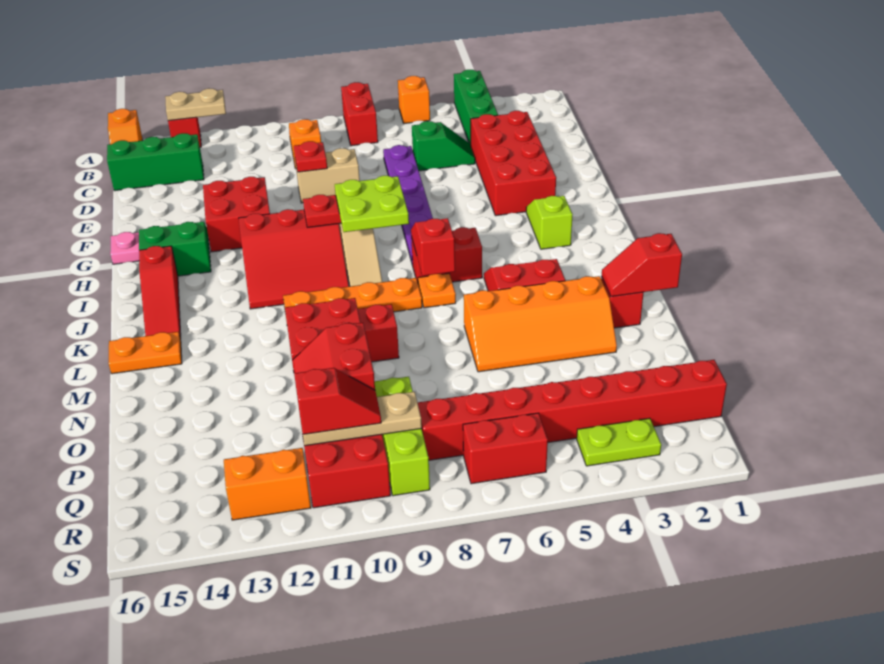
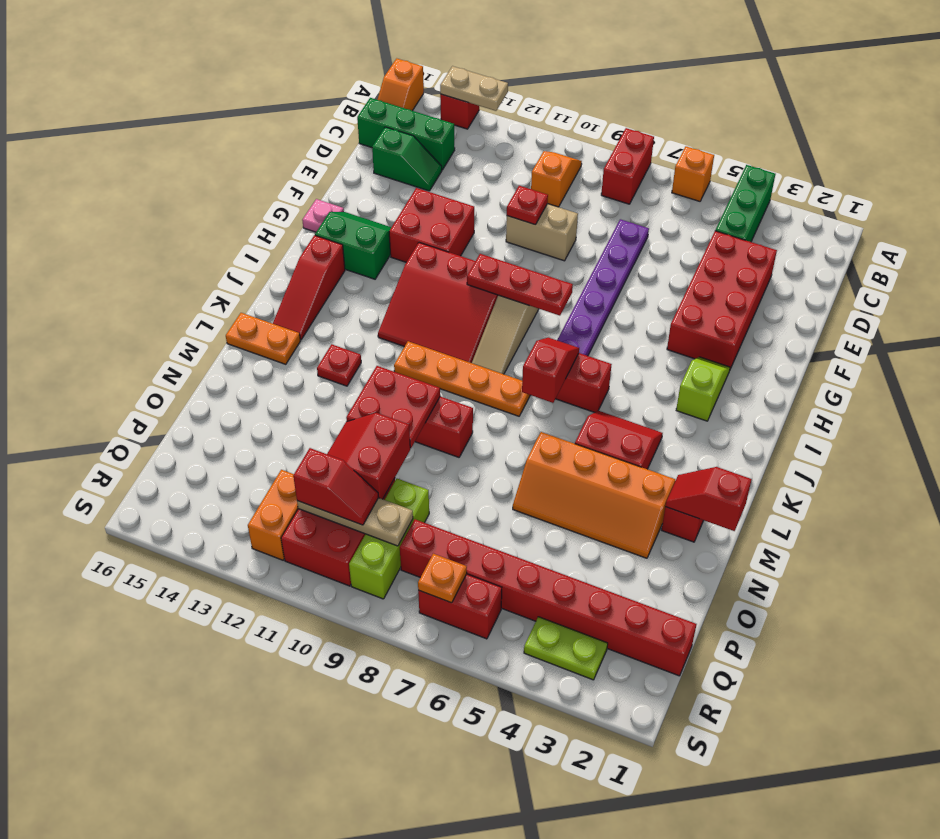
green slope D5:D6 level 1 top 6 -> green slope D14:D15 level 1 top 15
lime plate H8:I9 level 3 -> none
orange plate K7 level 1 -> orange plate R7 level 2
none -> red plate L13 level 1
orange brick R12:R13 level 1 -> orange brick Q12:R12 level 1

